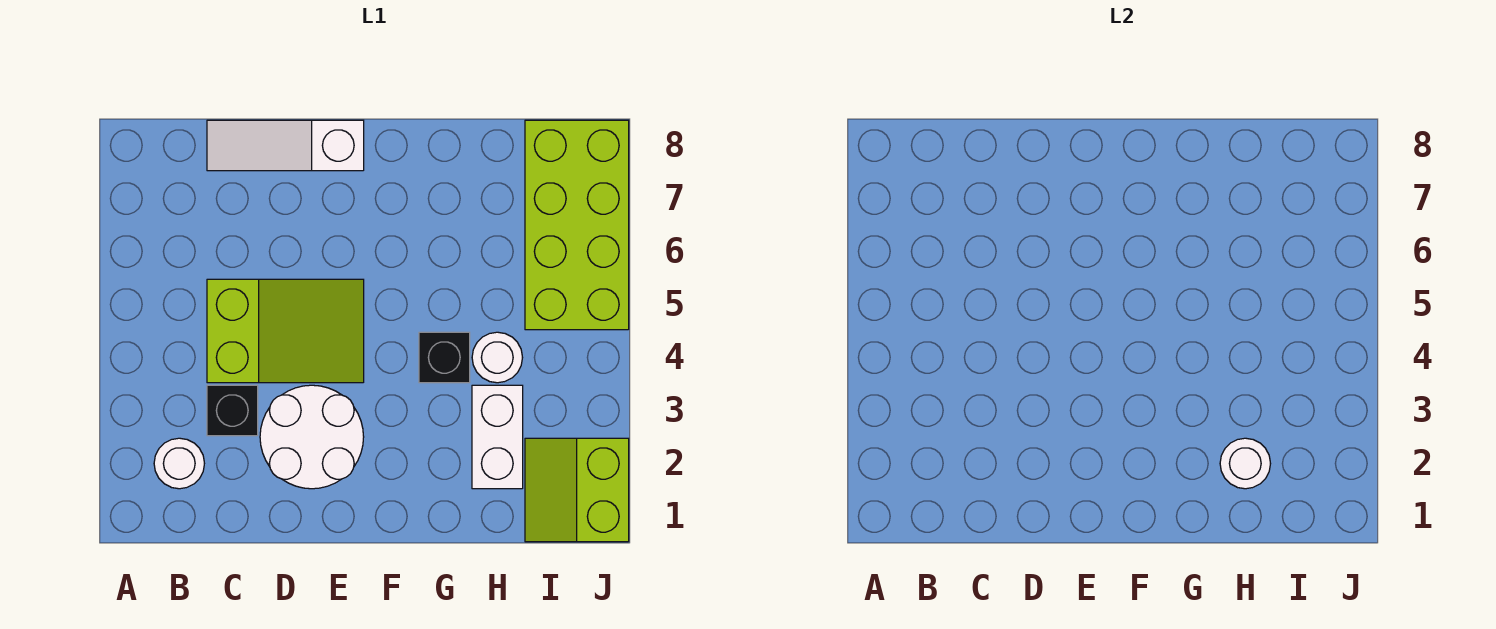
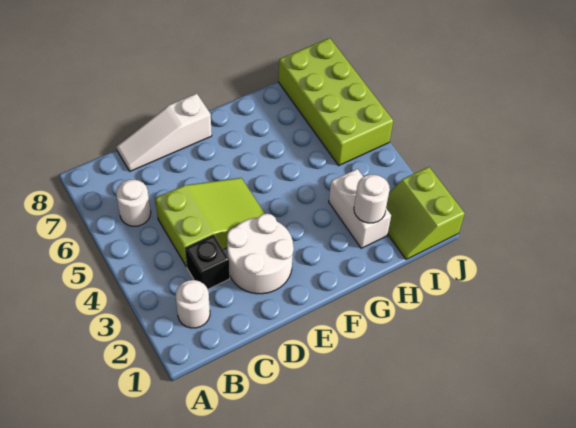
black brick G4 level 1 -> none
white round brick H4 level 1 -> white round brick B6 level 1

